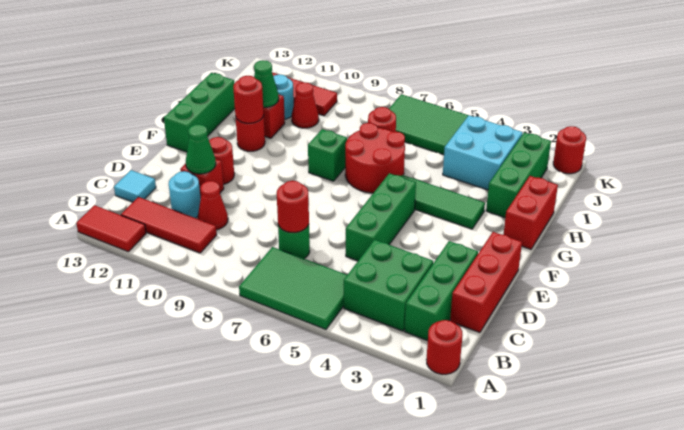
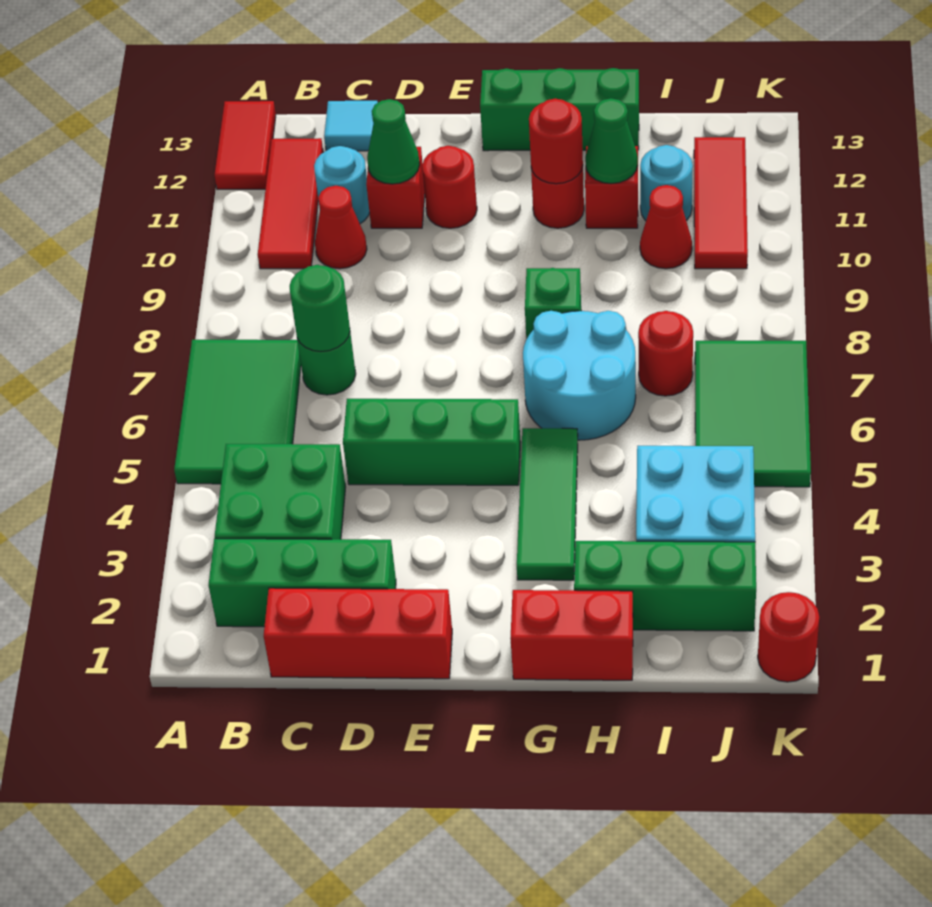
red round brick A1 level 1 -> none
red round brick C7 level 2 -> green round brick C7 level 2
red round brick G6:H7 level 1 -> cyan round brick G6:H7 level 1

